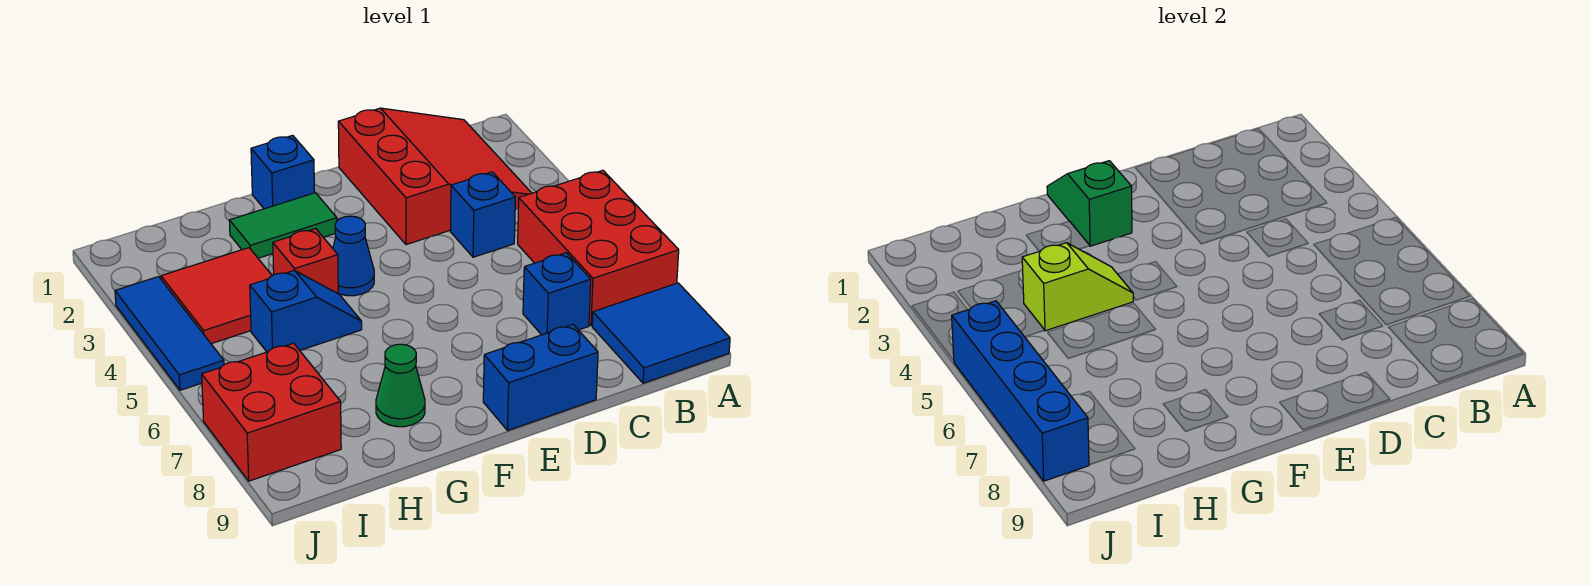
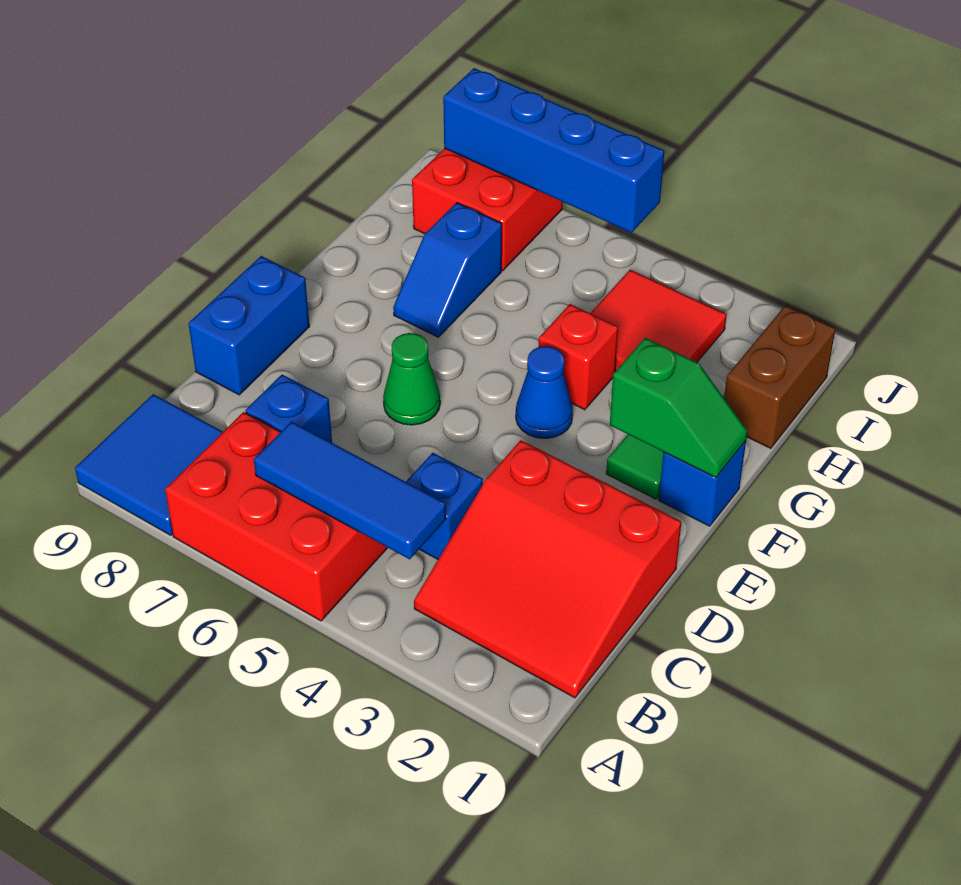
lime slope G4:H4 level 2 top H -> none
blue slope G5:H5 level 1 top H -> blue slope G7:H7 level 1 top H
green cone G8 level 1 -> green cone E6 level 1
none -> brown brick H1:I1 level 1
blue tile J3:J5 level 1 -> blue tile B4:B6 level 2

